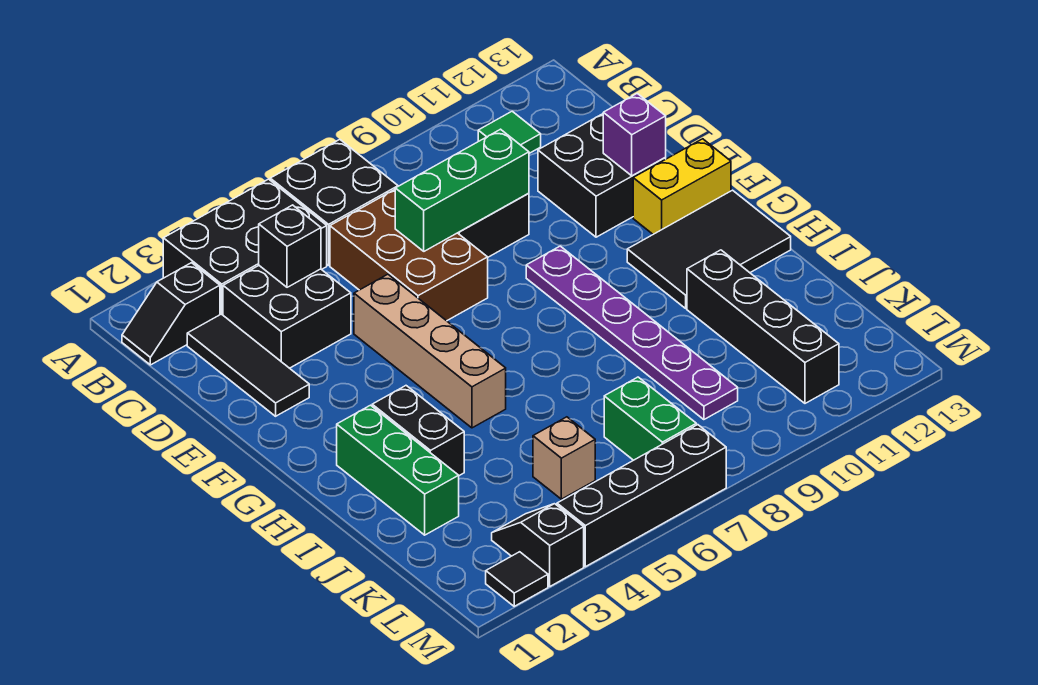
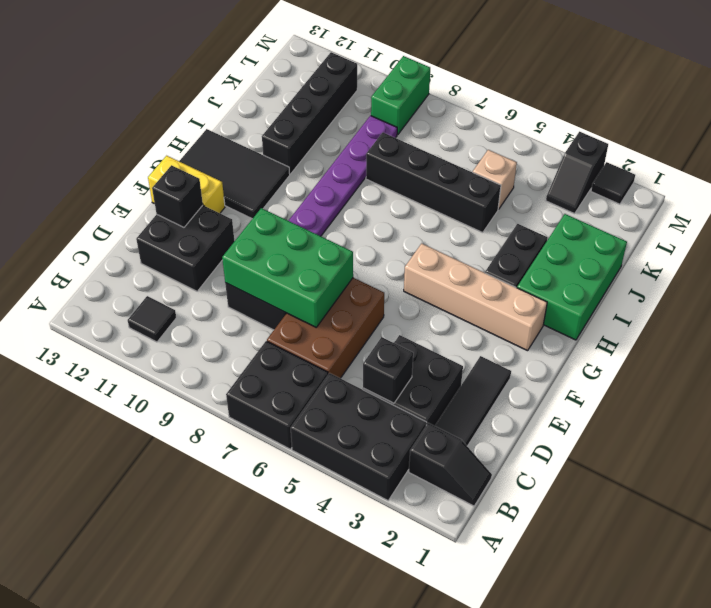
green tile B11 level 1 -> black tile B11 level 1
green brick D7:D9 level 2 -> green brick D7:E9 level 2
tan brick E5:H5 level 1 -> tan brick G2:G5 level 1
purple brick E12 level 2 -> black brick E12 level 2
green brick H2:J2 level 1 -> green brick H1:J2 level 1
green brick K7:L7 level 1 -> green brick L9:M9 level 1
black brick M4:M7 level 1 -> black brick J5:J8 level 1

